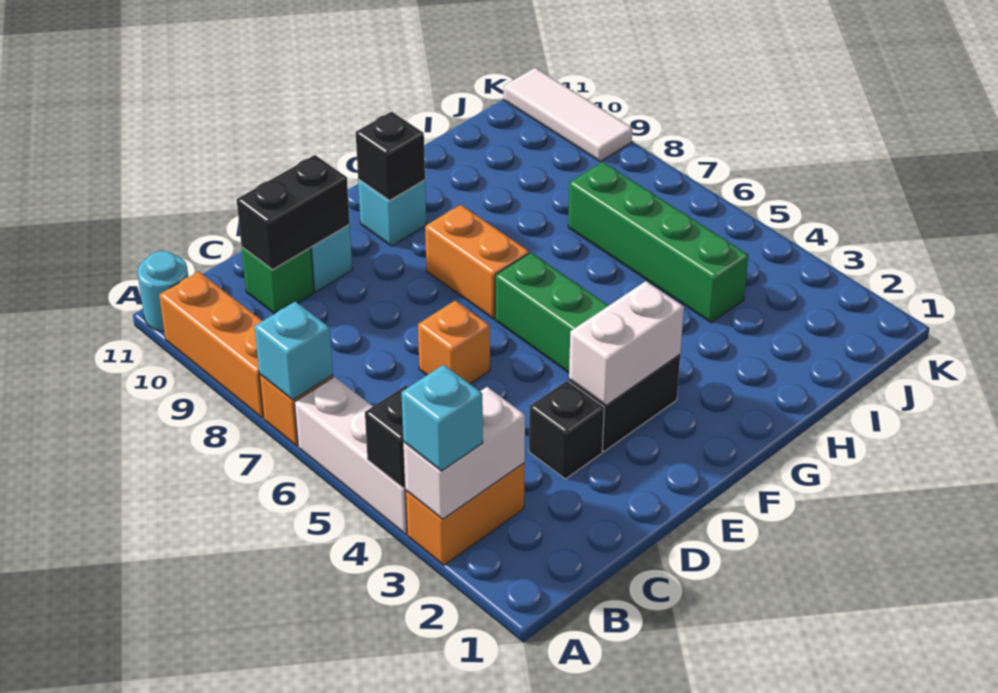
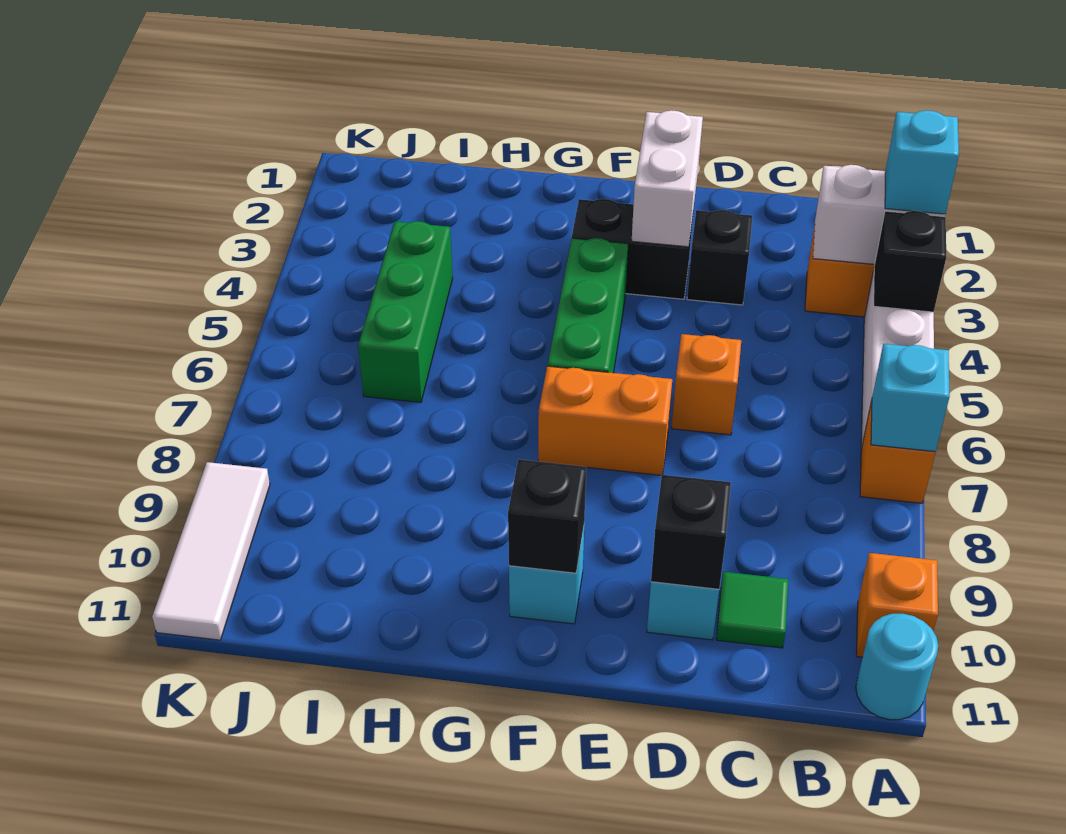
orange brick A8:A10 level 1 -> orange brick A10 level 1
green brick C10 level 1 -> green tile C10 level 1
black brick C10:D10 level 2 -> black brick D10 level 2
white brick E3:F3 level 2 -> white brick E2:E3 level 2
orange brick F7:F8 level 1 -> orange brick E7:F7 level 1
green brick I4:I7 level 1 -> green brick I4:I6 level 1

